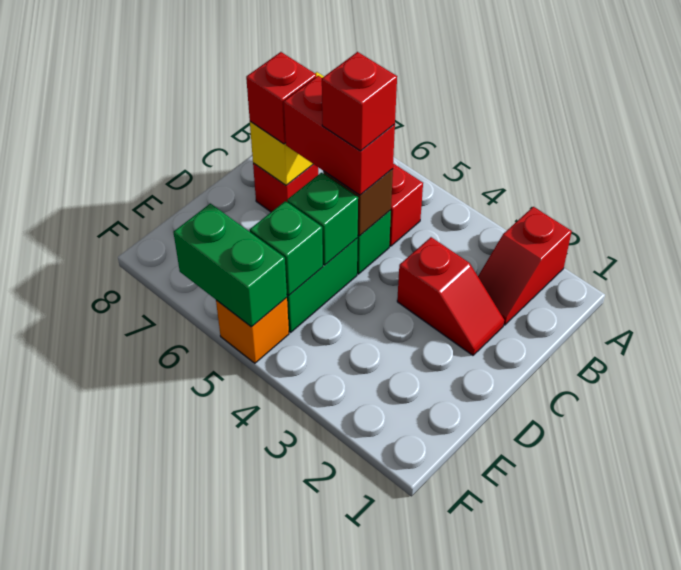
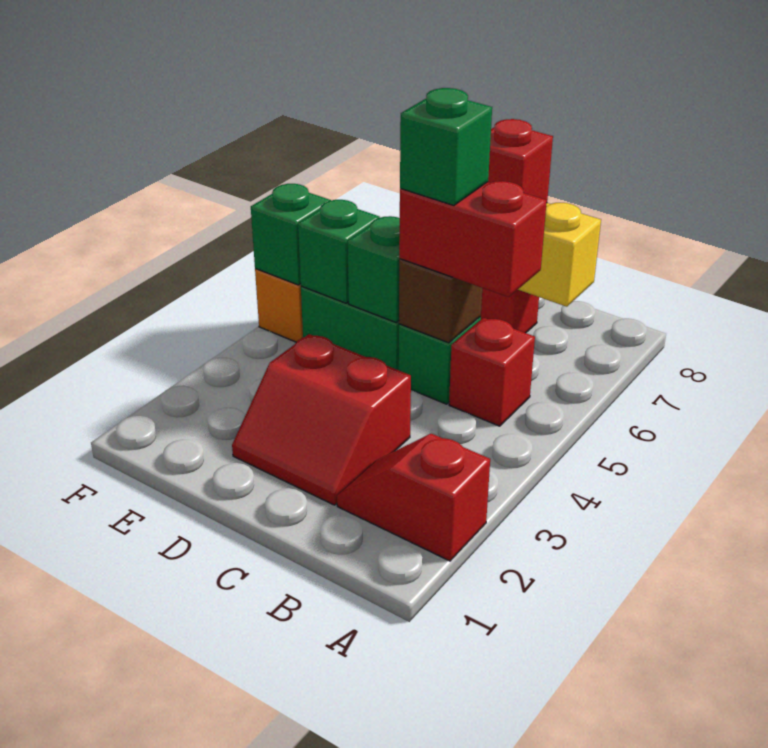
red slope C2:C3 level 1 top 3 -> red slope C2:D3 level 1 top 3
red brick C5:C6 level 3 -> red brick B5:C5 level 3
red brick C5 level 4 -> green brick C5 level 4
green brick F5:F6 level 2 -> green brick F5 level 2

